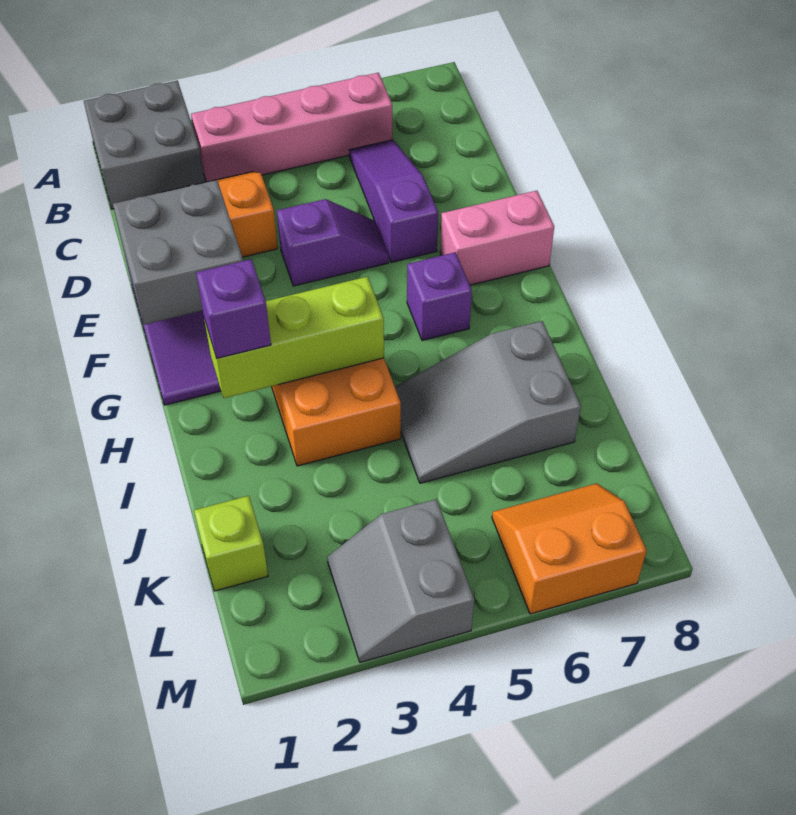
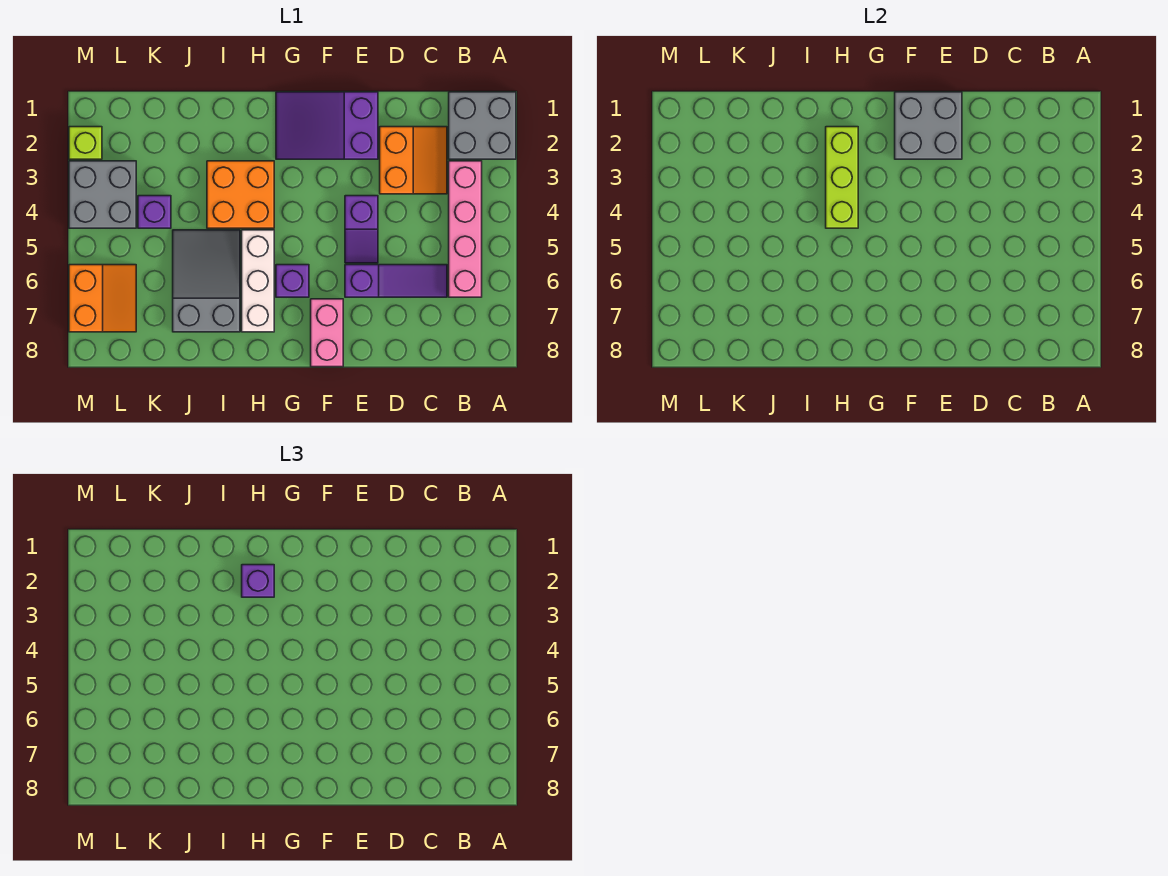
none -> white brick H5:H7 level 1
lime brick K1 level 1 -> lime brick M2 level 1
none -> purple brick K4 level 1
grey slope L3:M4 level 1 top 4 -> grey brick L3:M4 level 1

